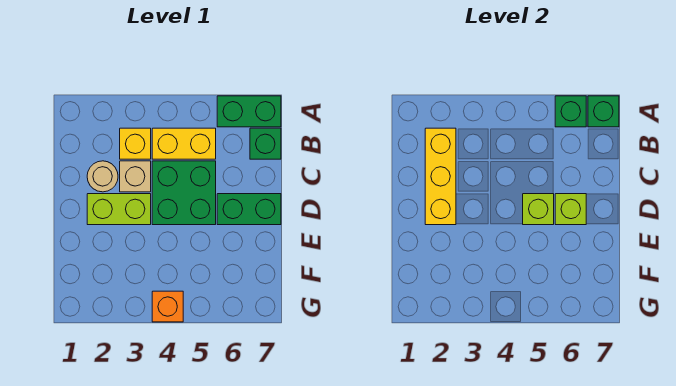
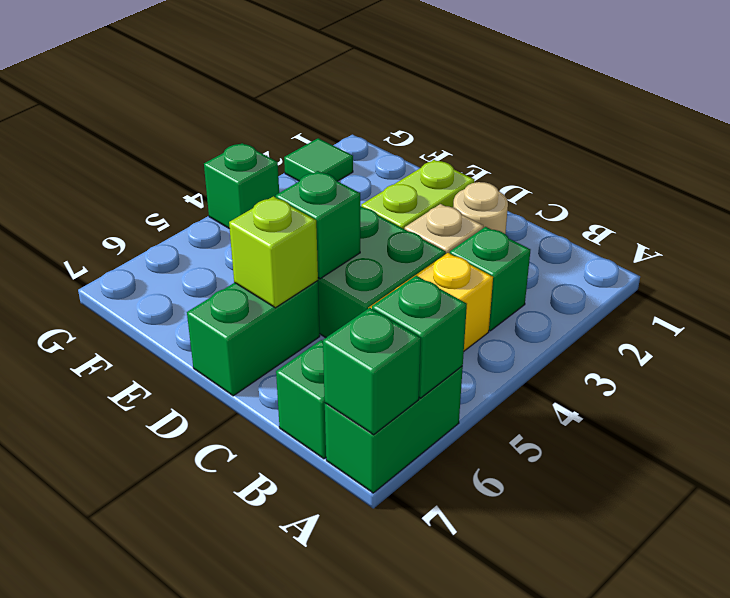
yellow brick B2:D2 level 2 -> none
yellow brick B3 level 1 -> green brick B3 level 1
lime brick D5 level 2 -> green brick D5 level 2
none -> green tile G2 level 1
orange brick G4 level 1 -> green brick G4 level 1

